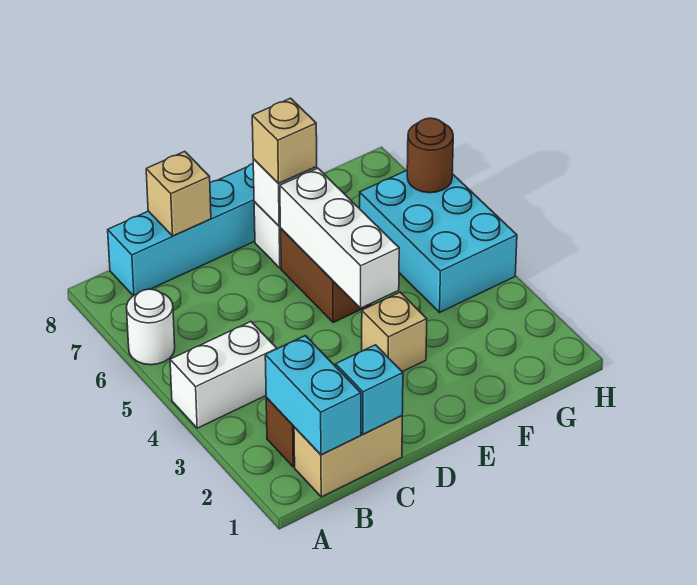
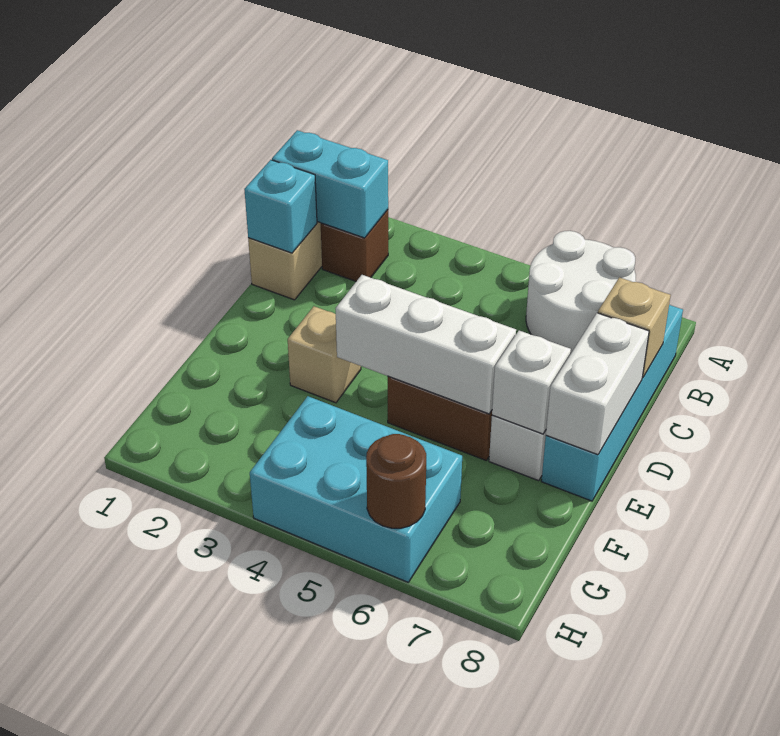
white brick A4:B4 level 1 -> white brick D8:E8 level 2
white round brick A6 level 1 -> white round brick A6:B7 level 1
tan brick E7 level 3 -> none

